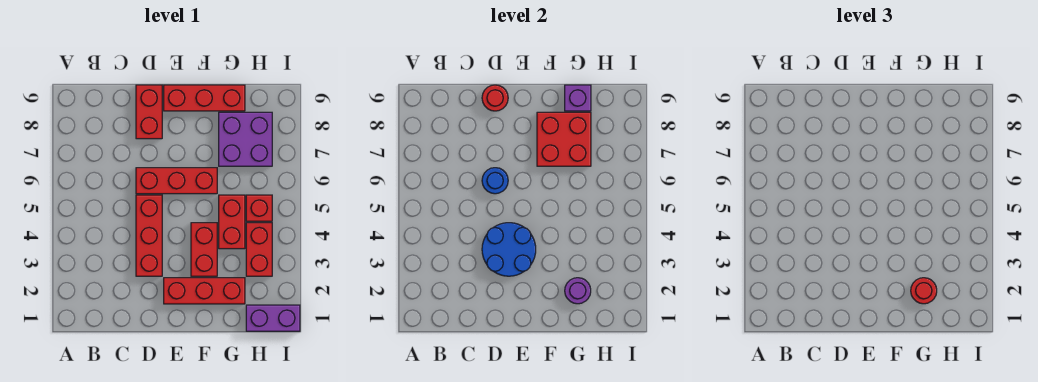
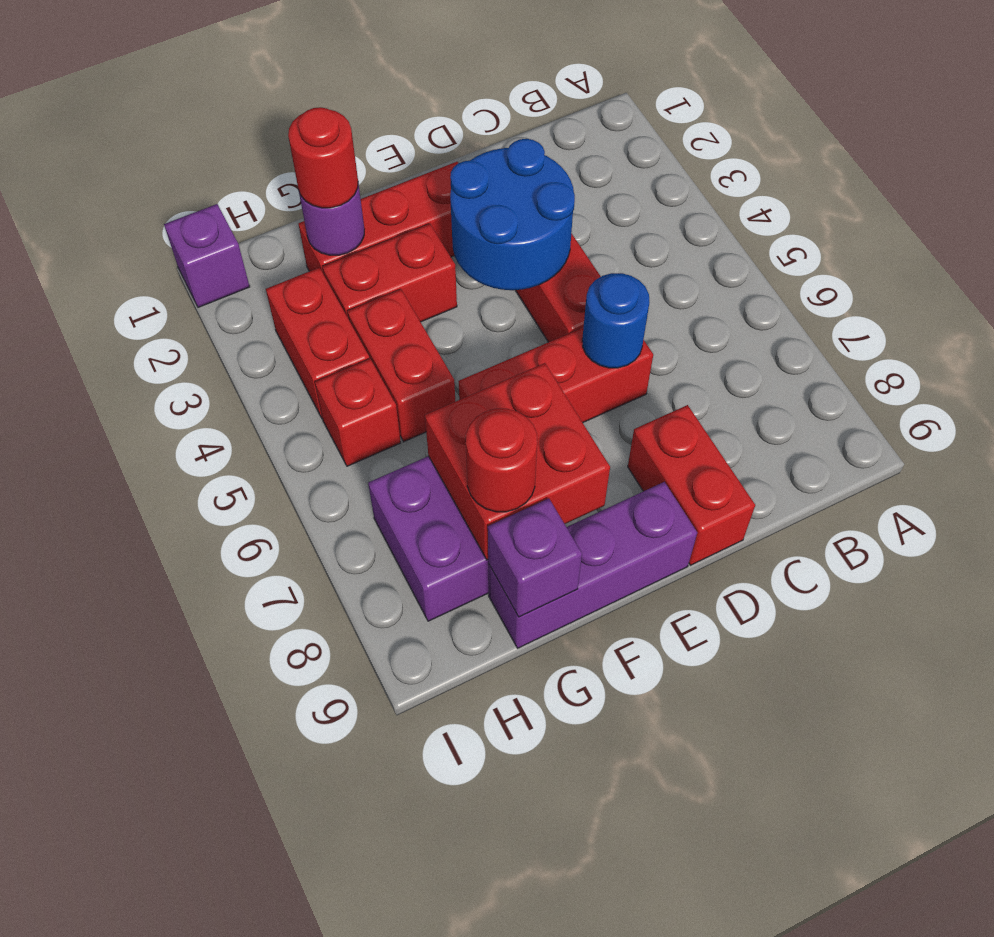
red round brick D9 level 2 -> red round brick G8 level 3
red brick E9:G9 level 1 -> purple brick E9:G9 level 1
red brick F3:F4 level 1 -> red brick F3:G3 level 1
purple brick H1:I1 level 1 -> purple brick I1 level 1

